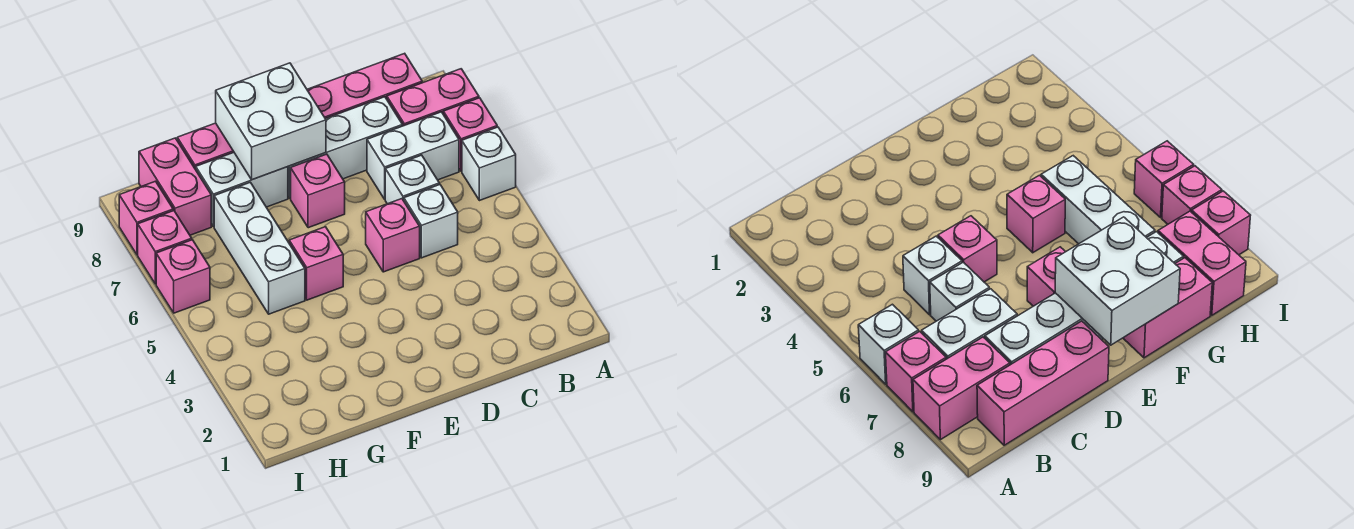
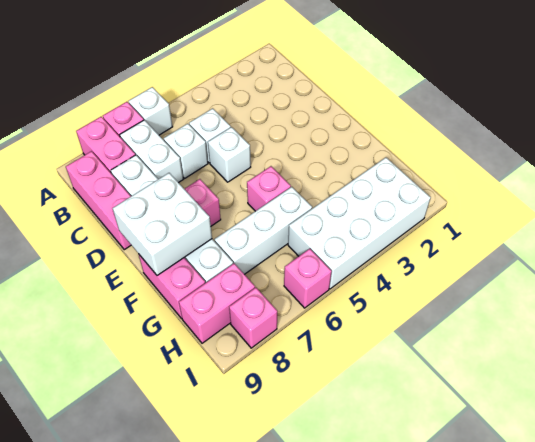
pink brick D5 level 1 -> white brick D5 level 1
none -> white brick H2:I5 level 1
pink brick I7 level 1 -> none

